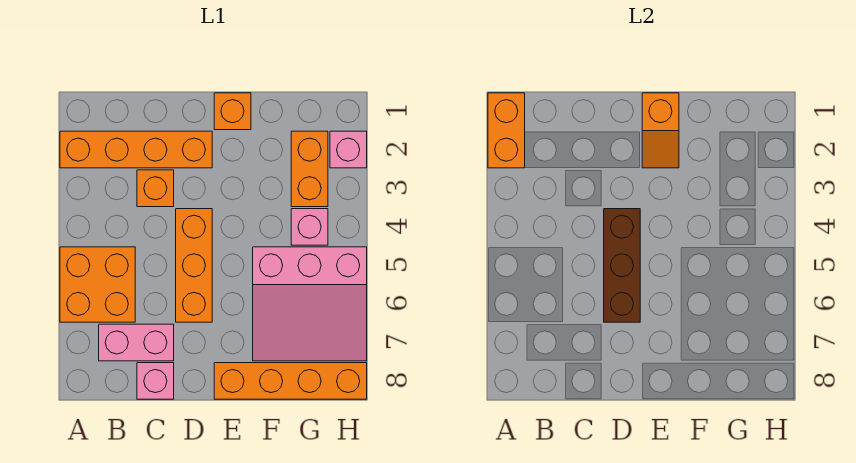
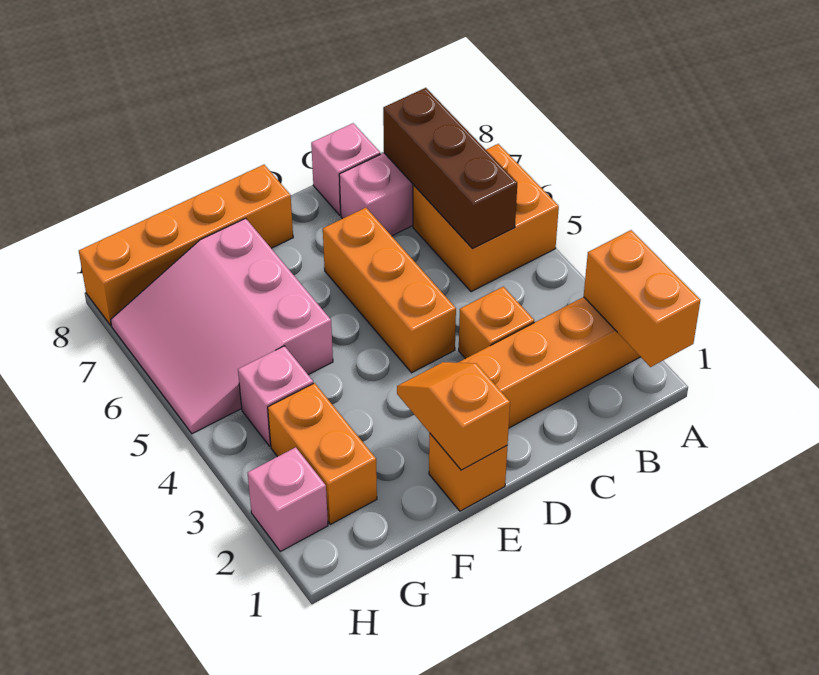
brown brick D4:D6 level 2 -> brown brick B5:B7 level 2
pink slope F5:H7 level 1 top 5 -> pink slope F5:H7 level 1 top F

